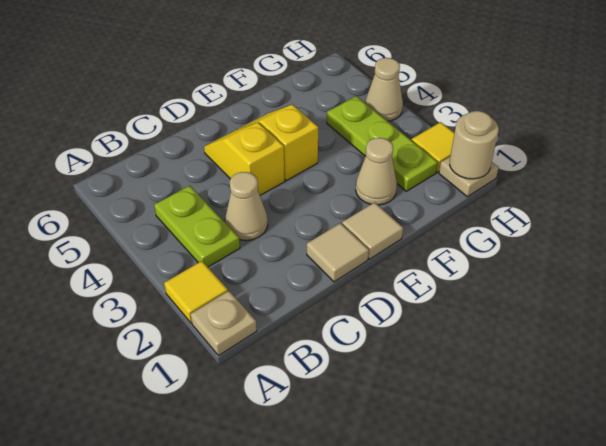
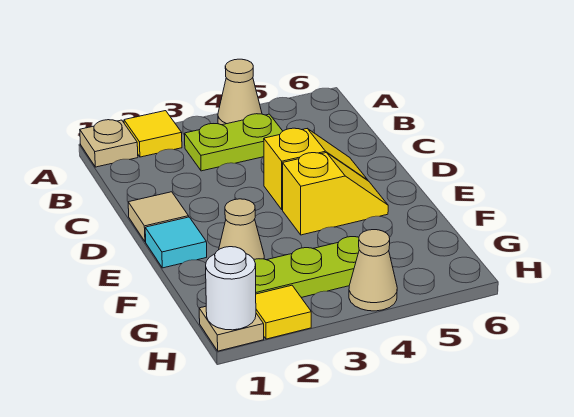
tan cone C3 level 1 -> tan cone A4 level 1
tan tile E1 level 1 -> cyan tile E1 level 1
tan round brick H1 level 2 -> white round brick H1 level 2

